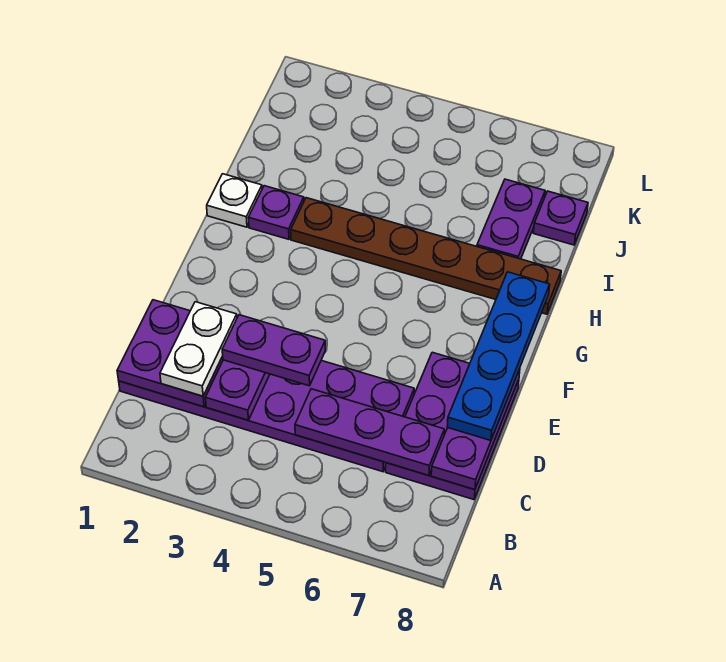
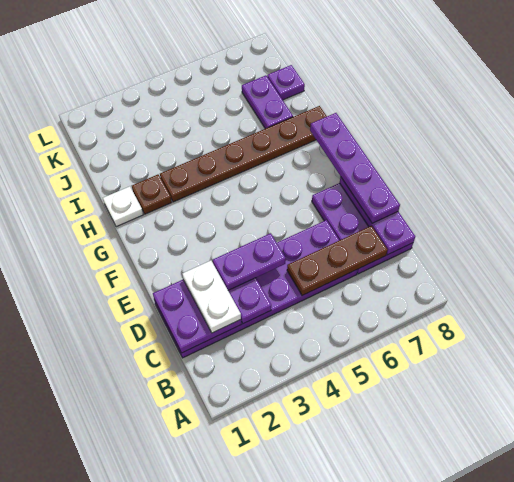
purple plate C5:C7 level 2 -> brown plate C5:C7 level 2
blue plate D8:G8 level 3 -> purple plate D8:G8 level 3
purple plate H2 level 1 -> brown plate H2 level 1

